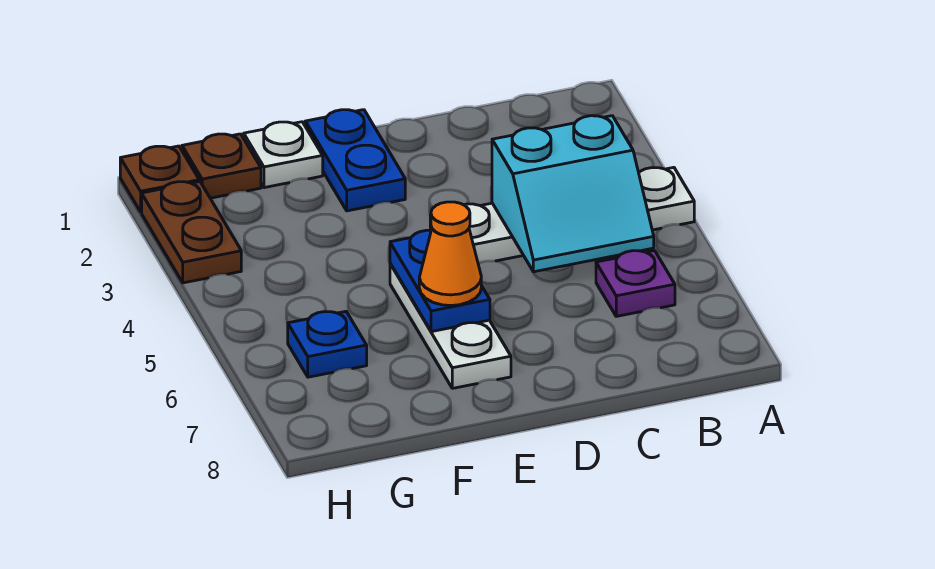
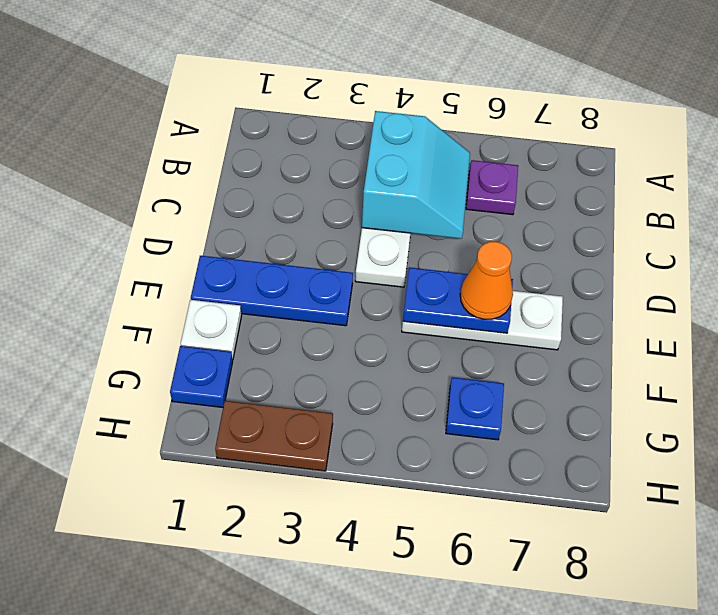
blue plate E1:E2 level 1 -> blue plate E1:E3 level 1
brown plate G1 level 1 -> blue plate G1 level 1
brown plate H1 level 1 -> none

